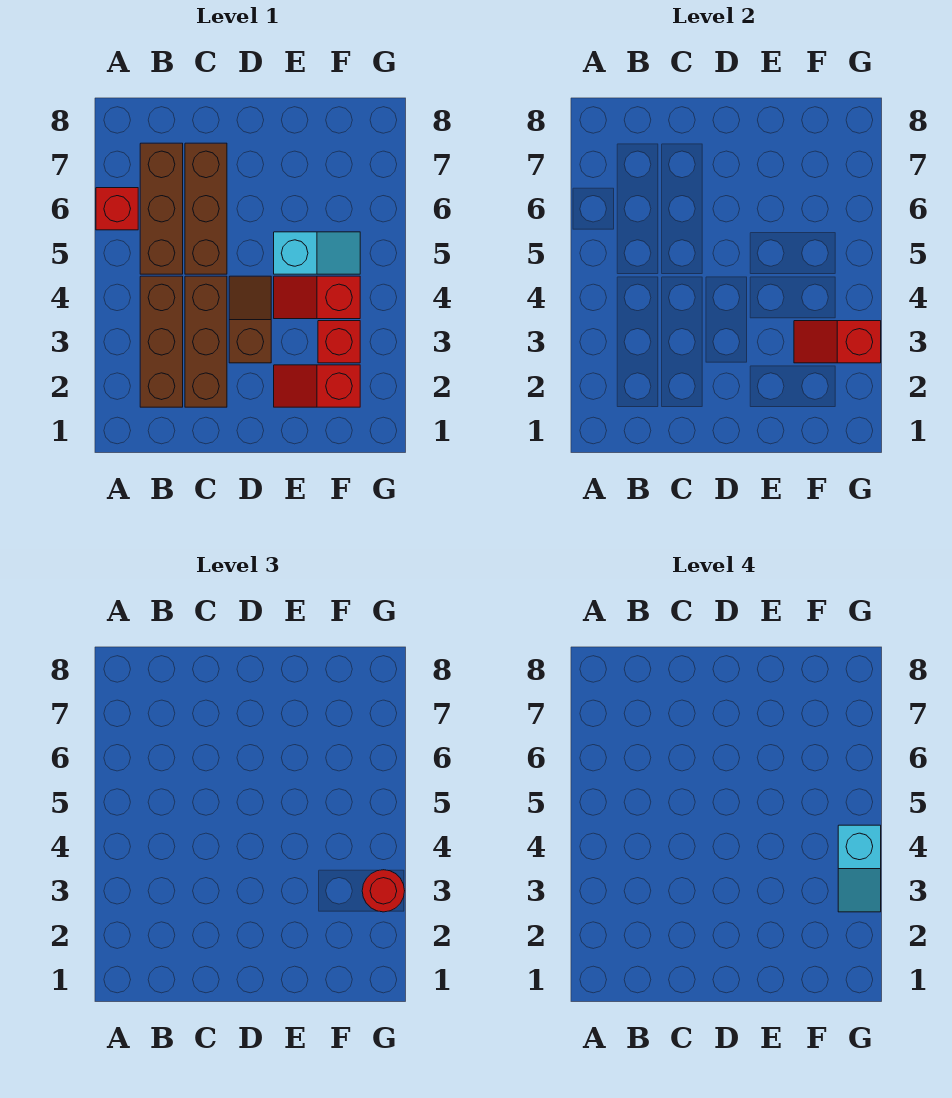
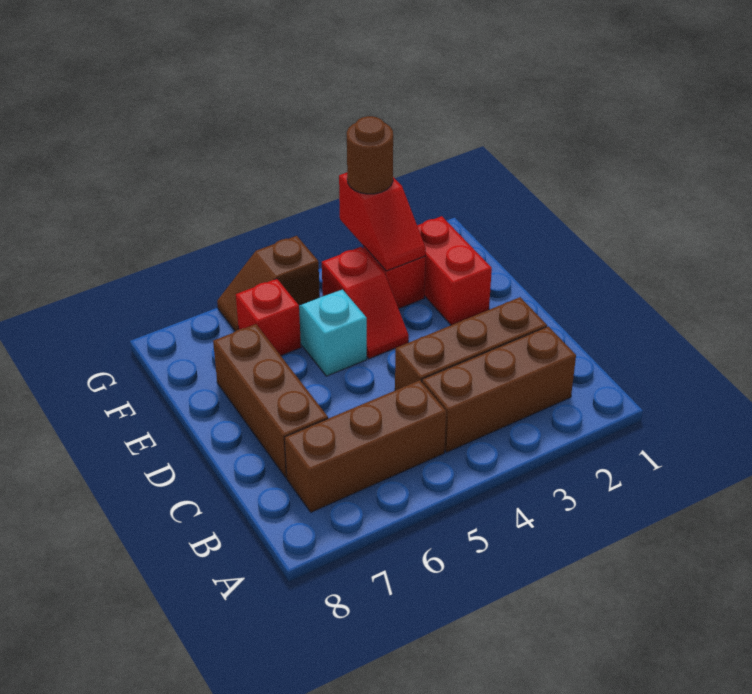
red brick A6 level 1 -> red brick F6 level 1
brown brick C5:C7 level 1 -> brown brick C7:E7 level 1
brown slope D3:D4 level 1 top 3 -> brown slope G5:G6 level 1 top 5
red slope E2:F2 level 1 top F -> red brick E2:F2 level 1
red round brick G3 level 3 -> brown round brick G3 level 3
cyan slope G3:G4 level 4 top 4 -> none

